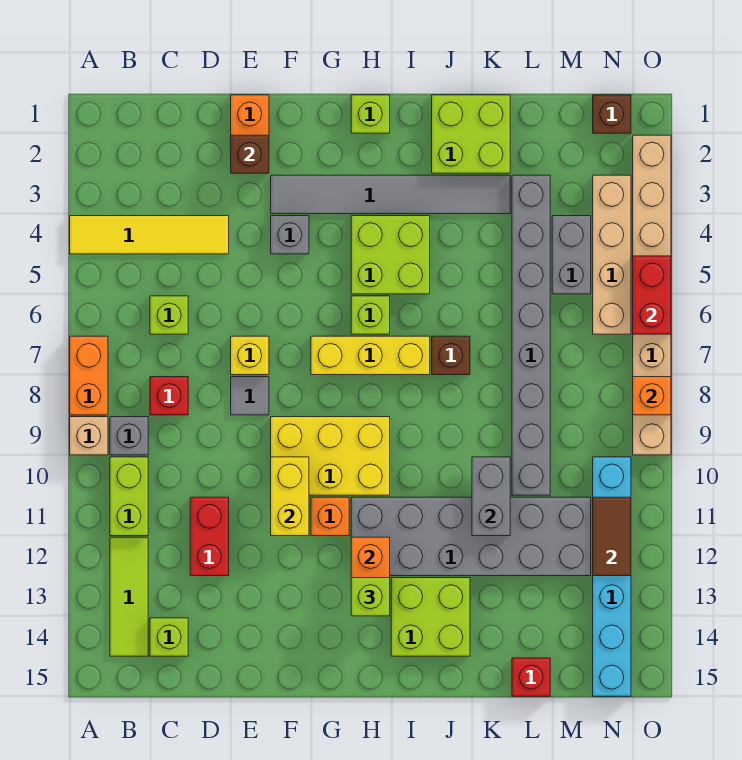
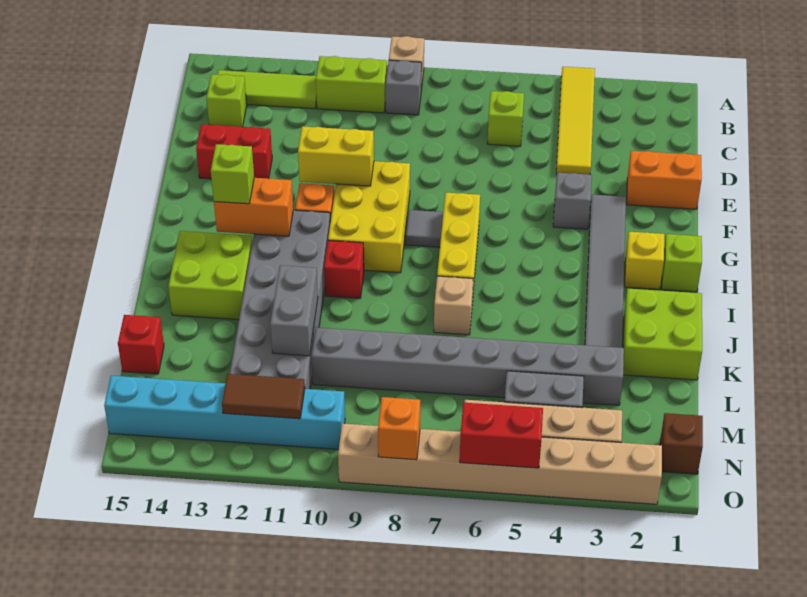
orange brick A7:A8 level 1 -> none
red brick C8 level 1 -> red brick I10 level 1
red brick D11:D12 level 1 -> red brick E13:E14 level 1
brown brick E2 level 2 -> none
yellow brick E7 level 1 -> yellow brick H2 level 1
grey tile E8 level 1 -> grey tile G8 level 1
lime brick H4:I5 level 1 -> none
lime brick H6 level 1 -> none
brown brick J7 level 1 -> tan brick J7 level 1
grey brick K10:K11 level 2 -> grey brick K11:L11 level 2

